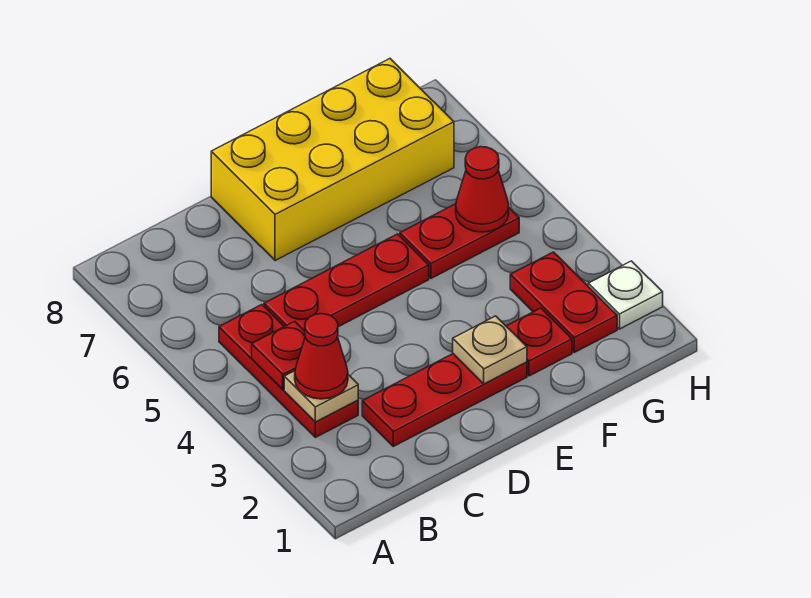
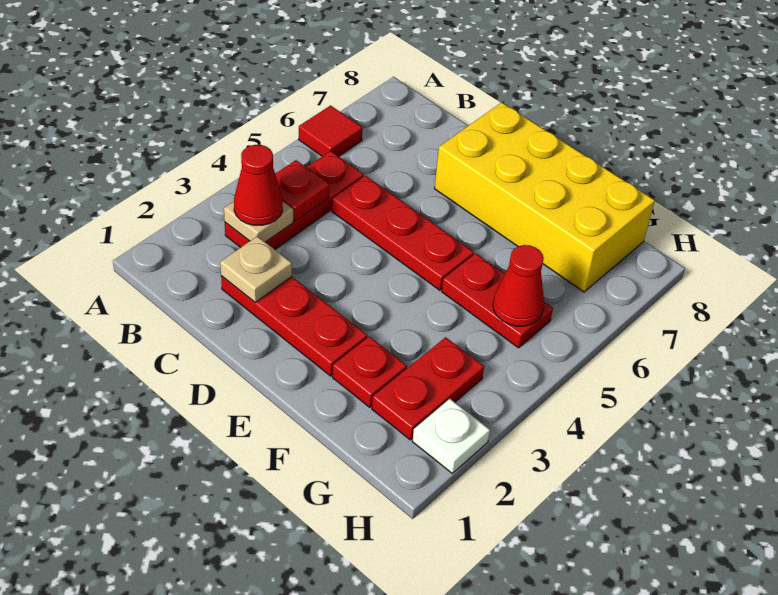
none -> red tile A6 level 1
tan plate E2 level 2 -> tan plate C2 level 2

